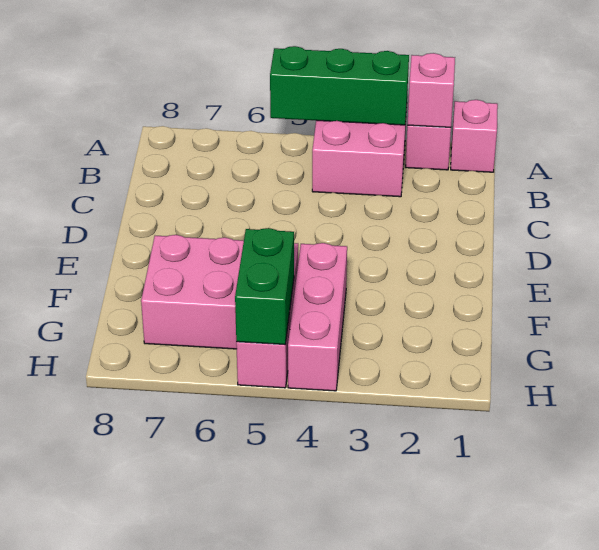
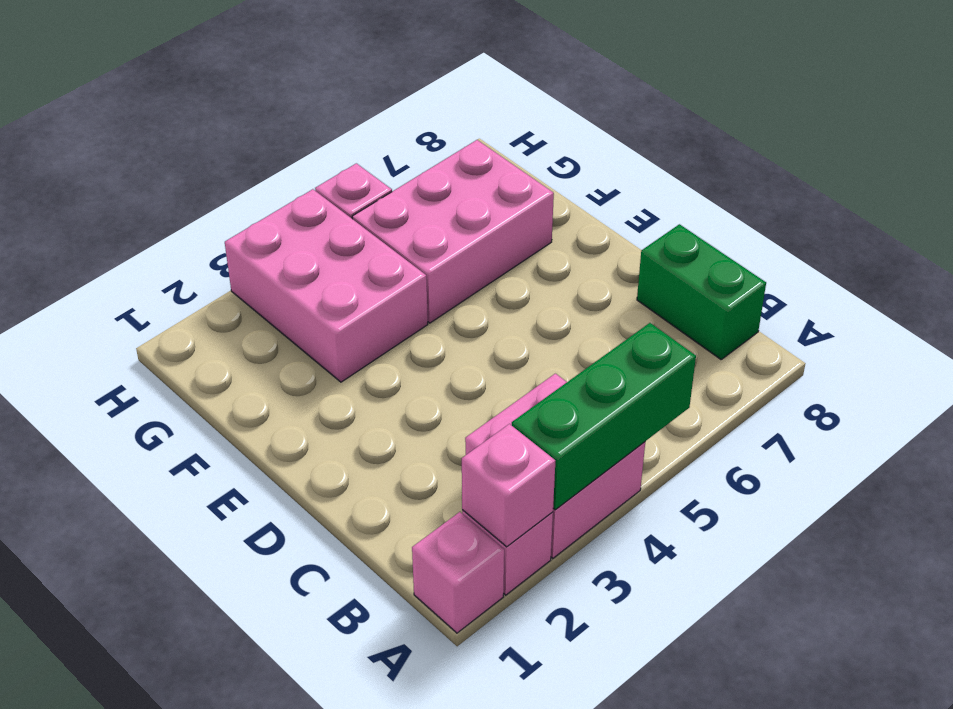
pink brick F4:H4 level 1 -> pink brick F3:H4 level 1
green brick G5:H5 level 2 -> green brick B8:C8 level 1

